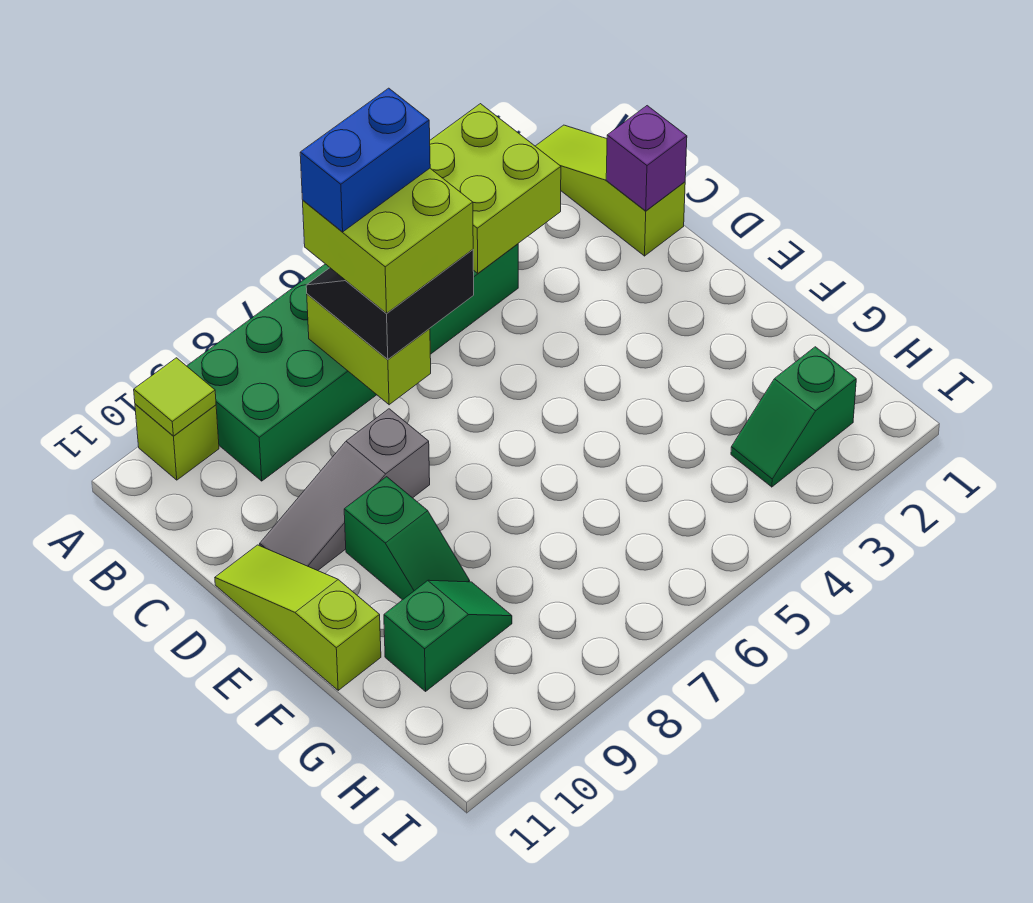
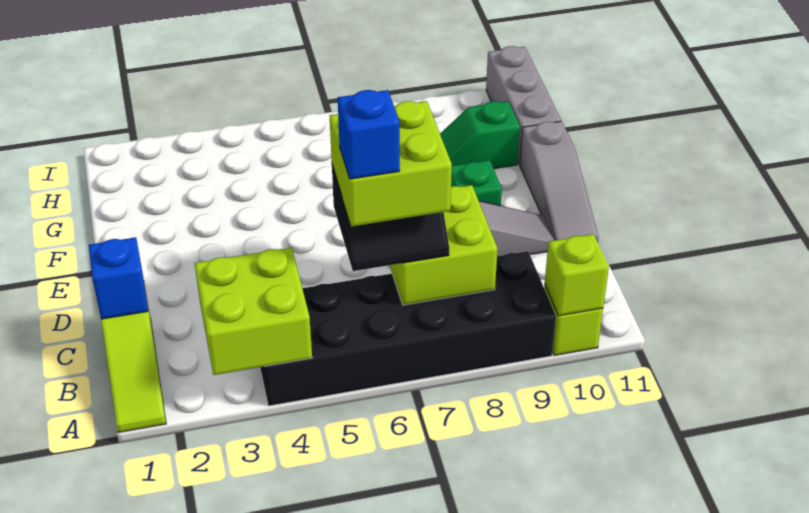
green brick A4:B9 level 1 -> black brick A4:B9 level 1
lime tile A10 level 2 -> lime brick A10 level 2
blue brick B6:B7 level 5 -> blue brick B6 level 5
lime brick B7:C7 level 2 -> lime brick B7:C8 level 2
purple brick C1 level 2 -> blue brick C1 level 2
lime slope D11:F11 level 1 top F -> grey slope D11:F11 level 1 top F
none -> grey brick G11:I11 level 1
green slope H2:H3 level 1 top 2 -> none

